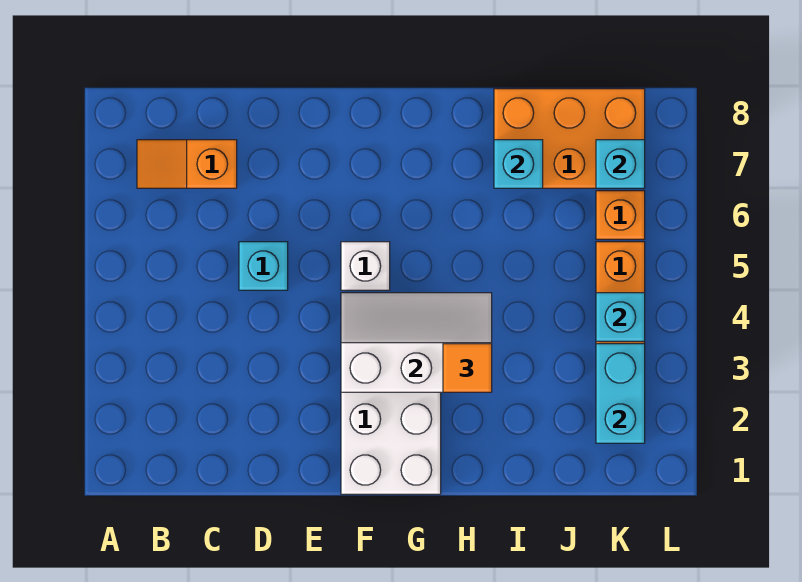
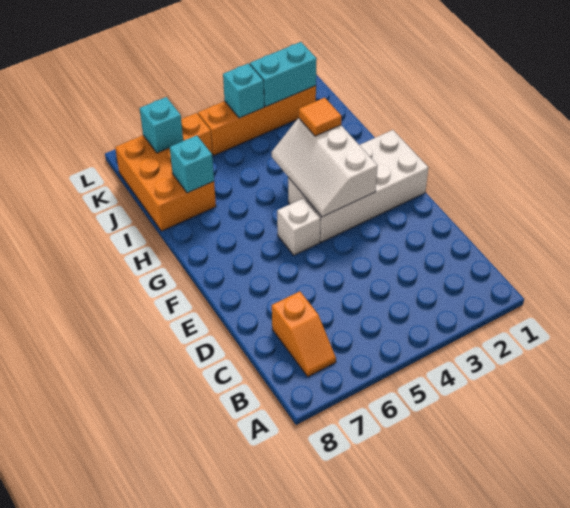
cyan brick D5 level 1 -> none

